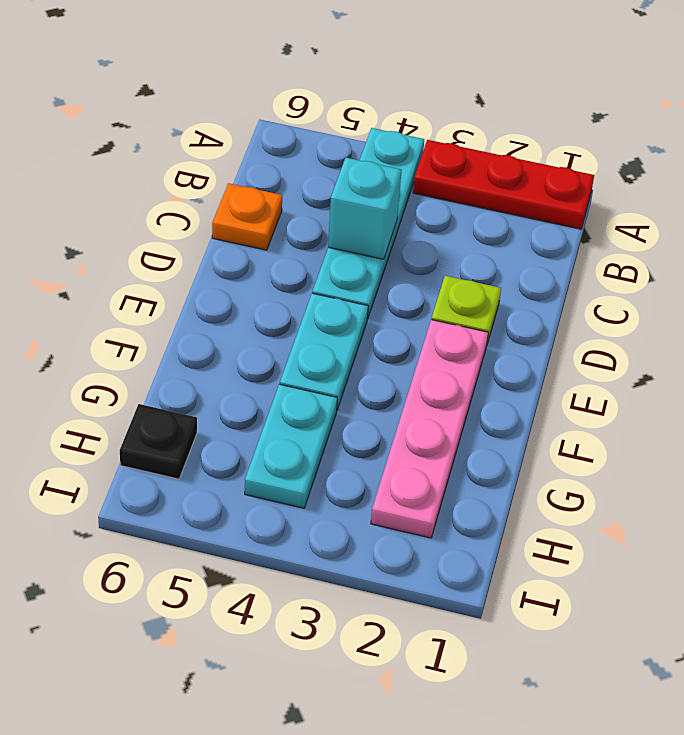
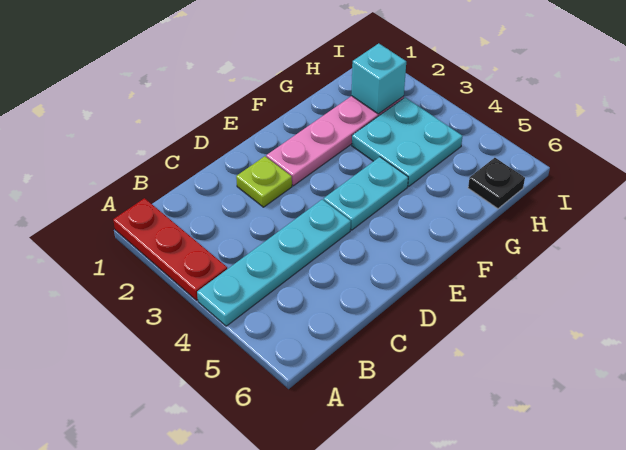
cyan brick C4 level 2 -> cyan brick H2 level 2
orange plate C6 level 1 -> none
cyan plate G4:H4 level 1 -> cyan plate G3:H4 level 1

